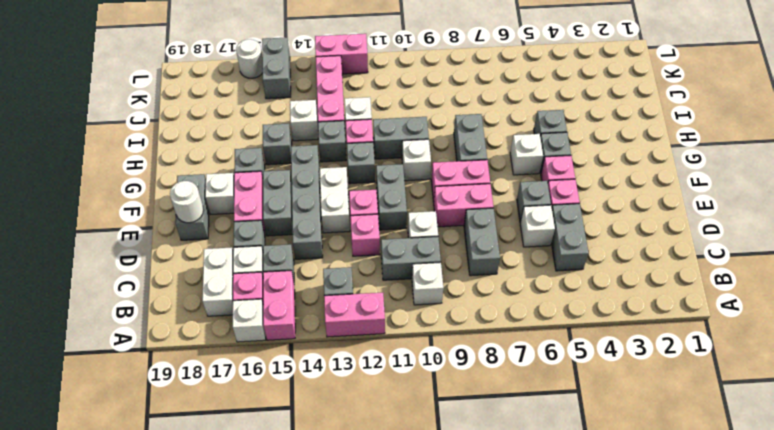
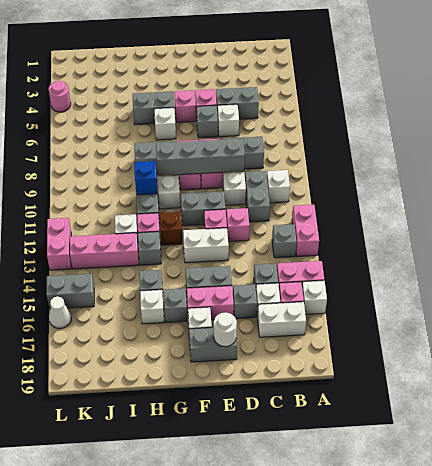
grey brick D14:G14 level 1 -> grey brick D9:G9 level 2
grey brick G12 level 1 -> brown brick G12 level 1
none -> blue brick H10 level 2
white brick I14 level 1 -> white brick H16 level 1
none -> pink round brick L4 level 1
white round brick L16 level 1 -> white cone L16 level 1

